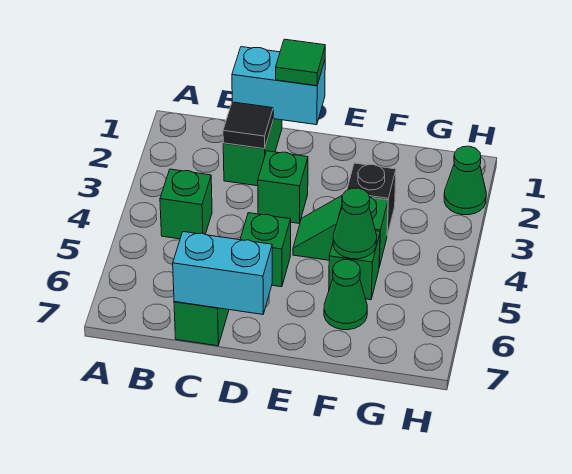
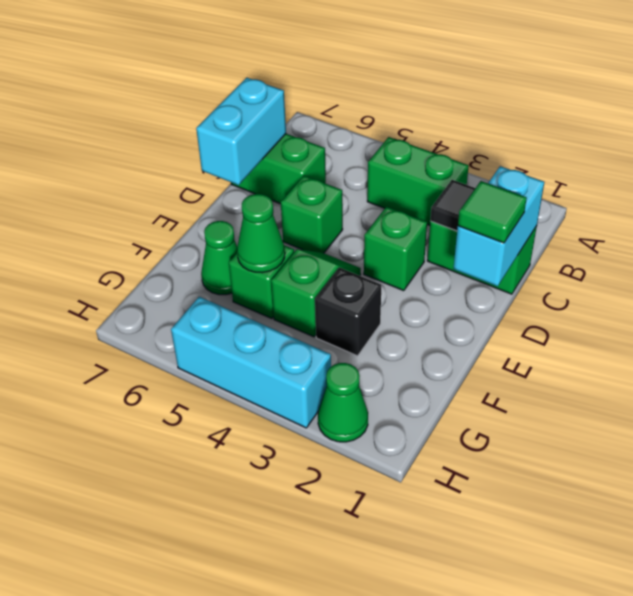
green brick B4 level 1 -> green brick B3:B4 level 1
none -> cyan brick H3:H5 level 1

